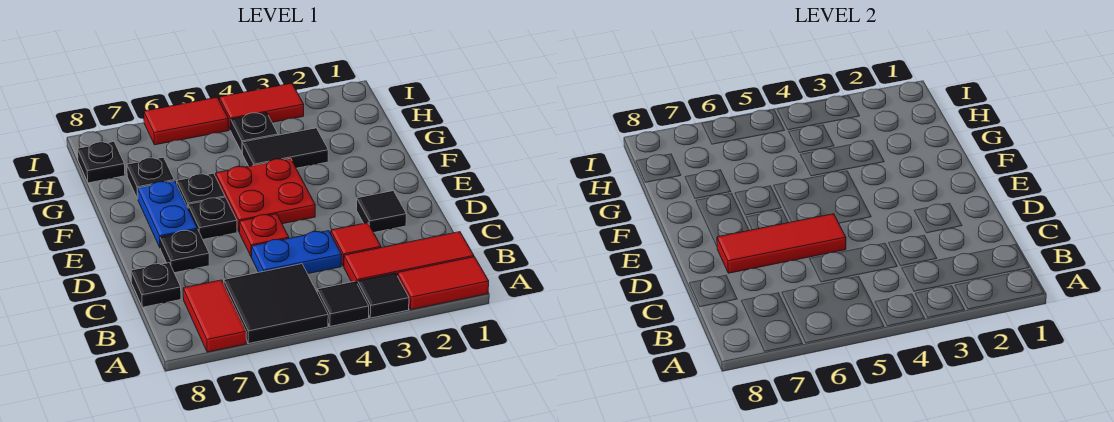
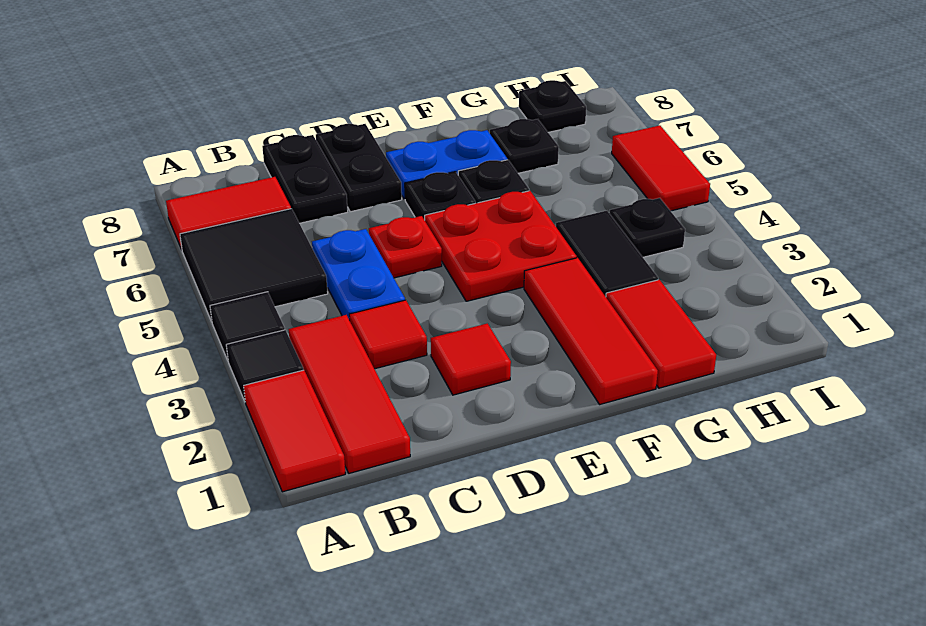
black plate C8 level 1 -> black plate C7:C8 level 1
black tile D2 level 1 -> red tile D2 level 1
red tile D5:D7 level 2 -> red tile F1:F3 level 1
black plate D7 level 1 -> black plate D7:D8 level 1
red tile I3:I4 level 1 -> red tile G1:G2 level 1

